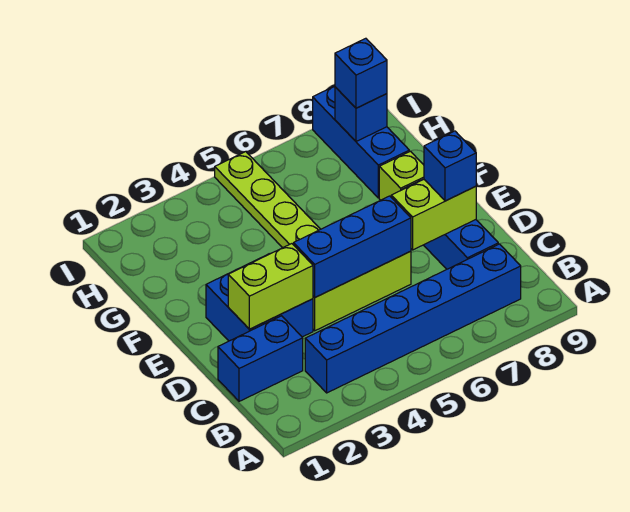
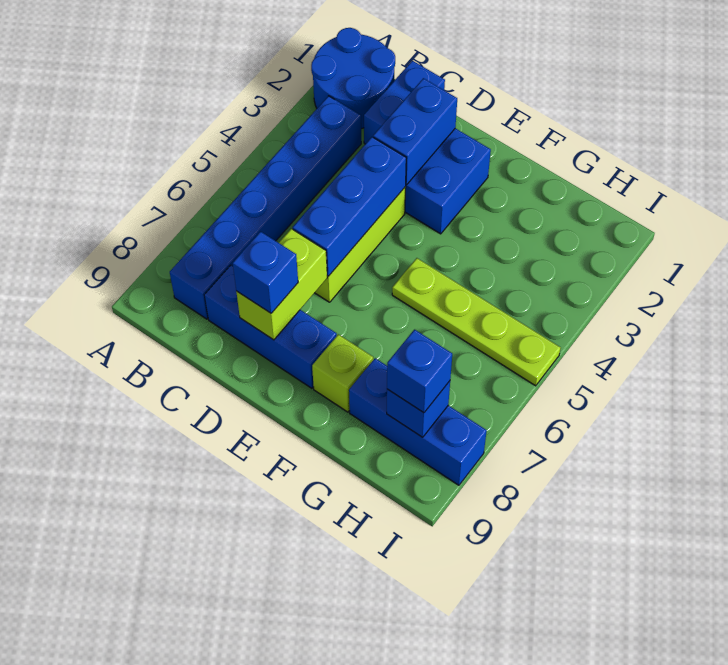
none -> blue round brick A1:B2 level 1
lime brick D2:D3 level 2 -> blue brick D2:D3 level 2

